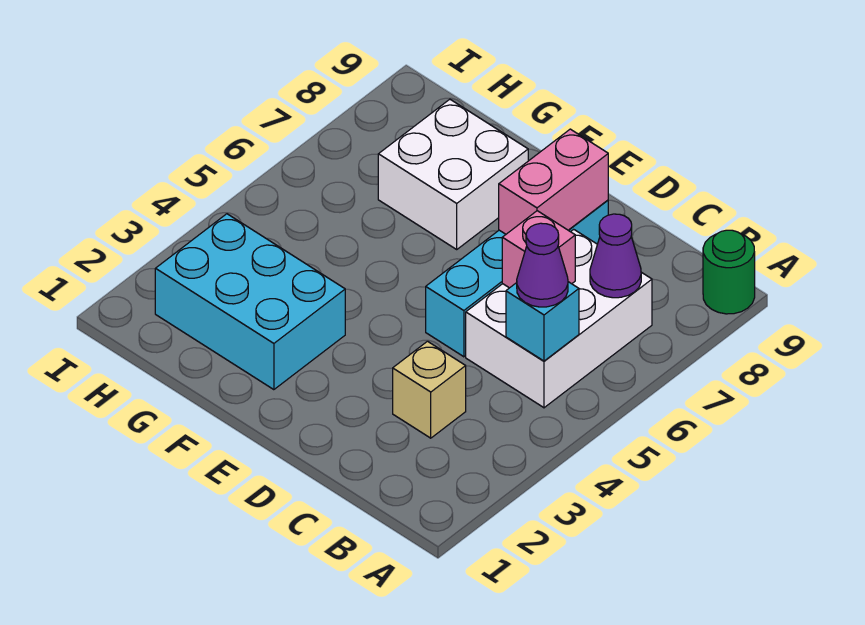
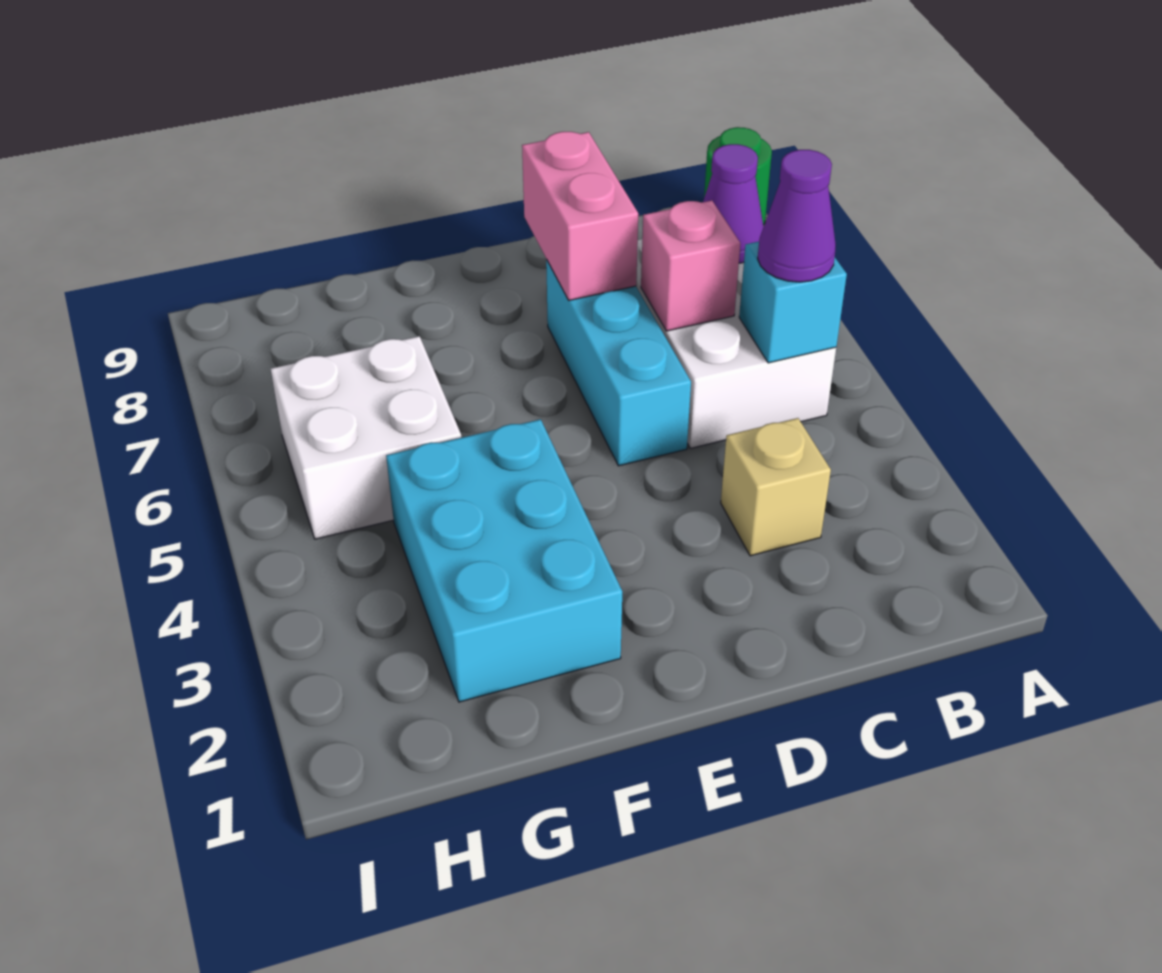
cyan brick D5:D8 level 1 -> cyan brick D5:D7 level 1
cyan brick F2:H3 level 1 -> cyan brick F2:G4 level 1
white brick F7:G8 level 1 -> white brick G5:H6 level 1

